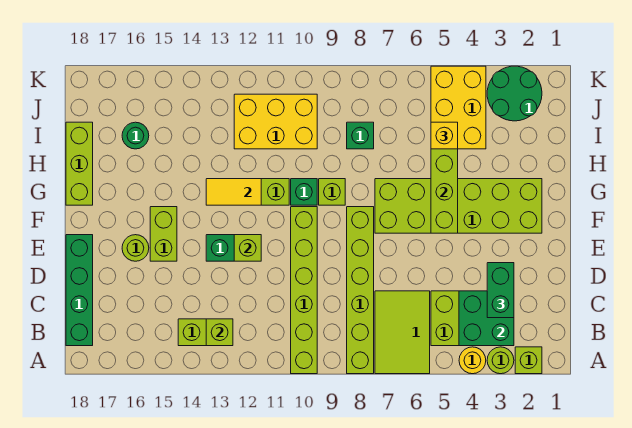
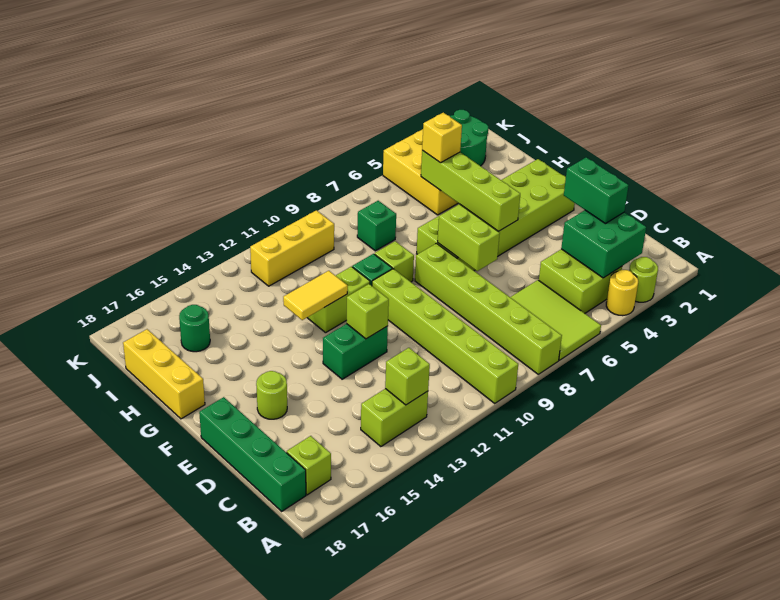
lime brick A2 level 1 -> lime brick B17 level 1
lime brick E15:F15 level 1 -> lime brick E7:F7 level 2
lime brick G18:I18 level 1 -> yellow brick G18:I18 level 1
yellow brick I10:J12 level 1 -> yellow brick J10:J12 level 1

